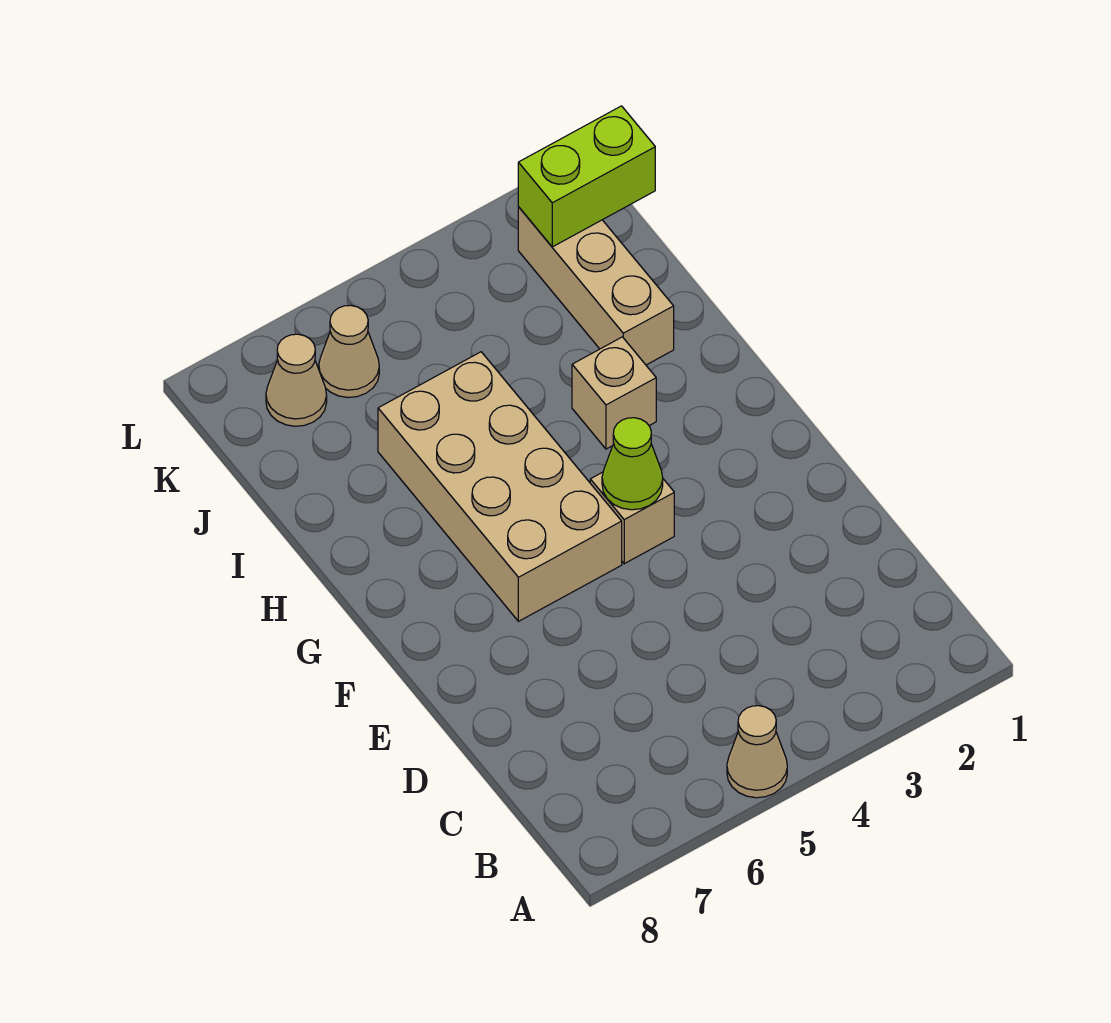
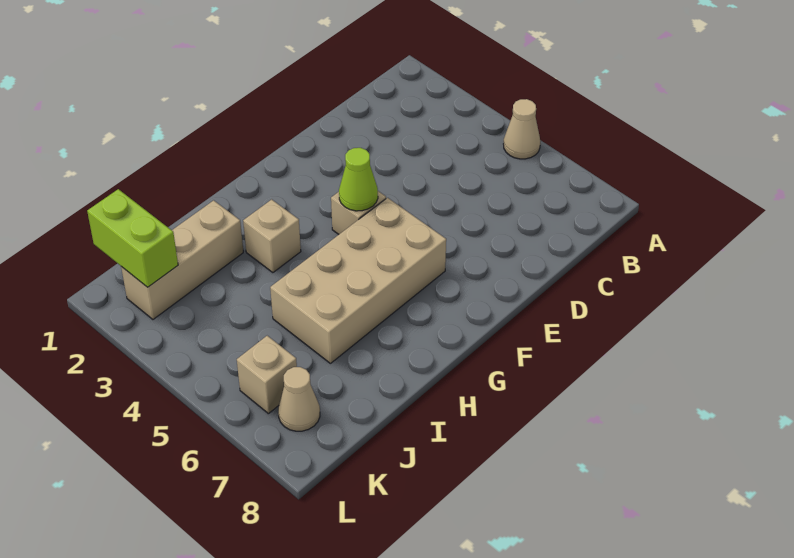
tan cone K6 level 1 -> tan brick K6 level 1

